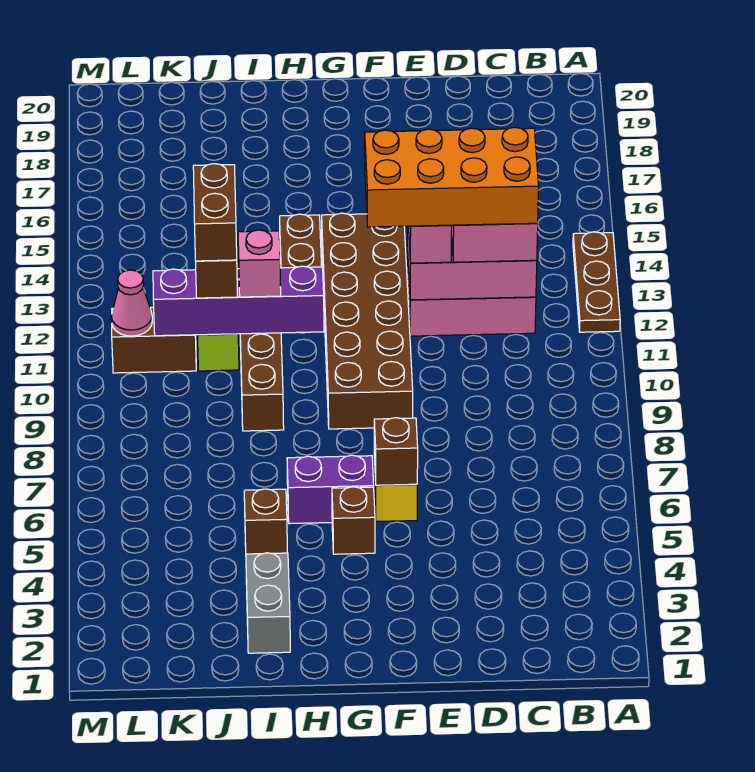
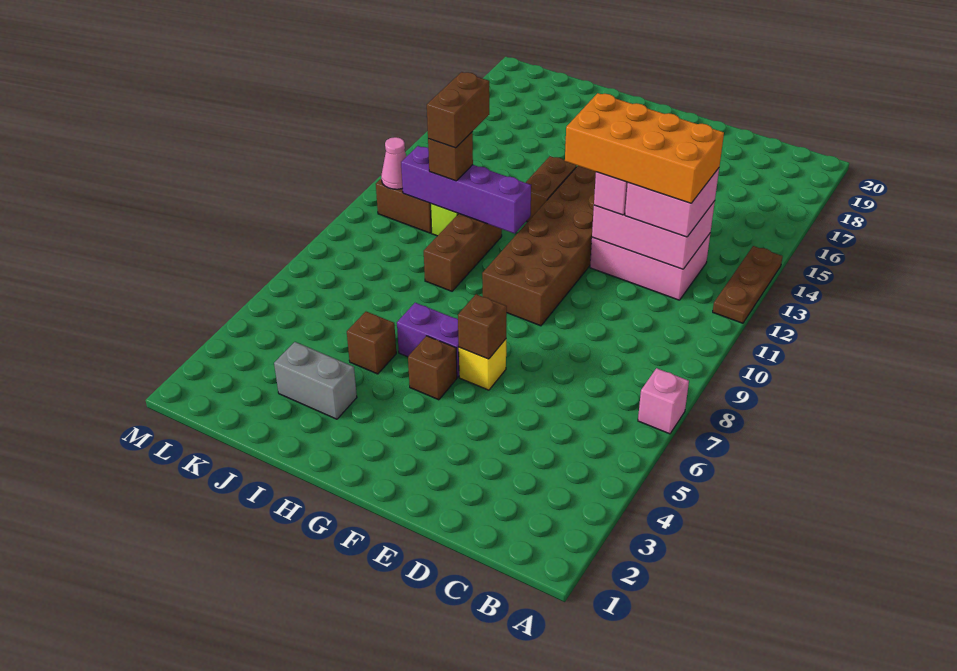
grey brick I2:I3 level 1 -> grey brick I3:J3 level 1
pink brick I11 level 3 -> pink brick A7 level 1

